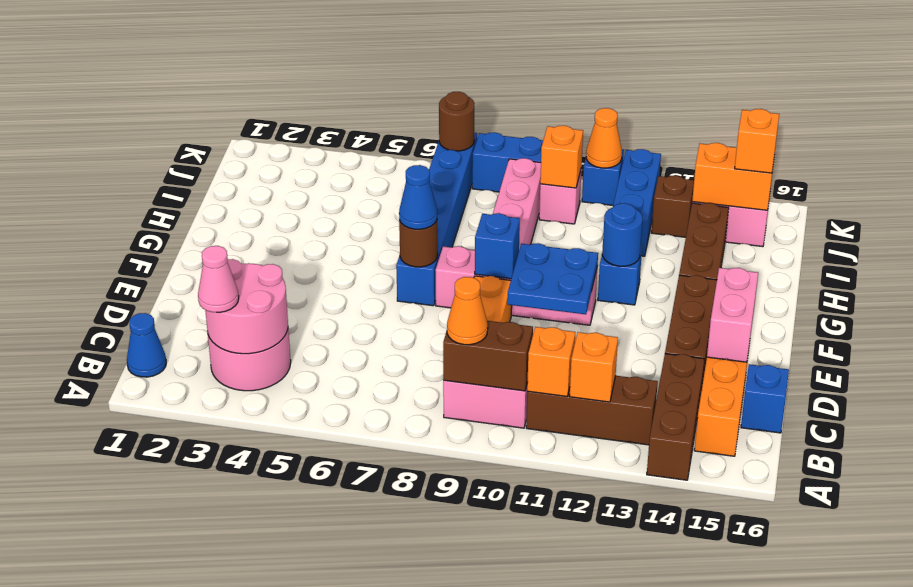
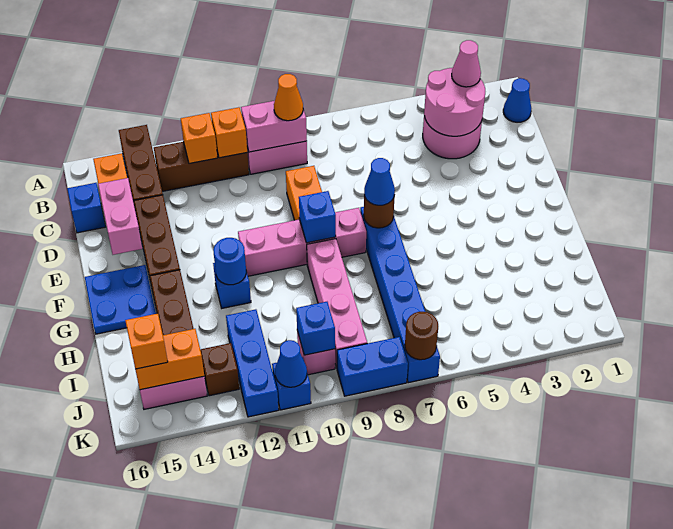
brown brick B9:B10 level 2 -> pink brick B9:B10 level 2
blue plate E10:F11 level 2 -> blue plate F15:G16 level 1
orange brick J10 level 2 -> blue brick J10 level 2
orange cone K11 level 2 -> blue cone K11 level 2

